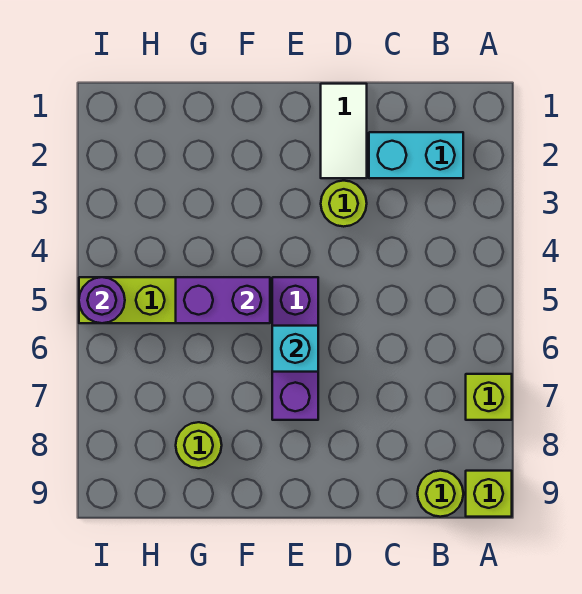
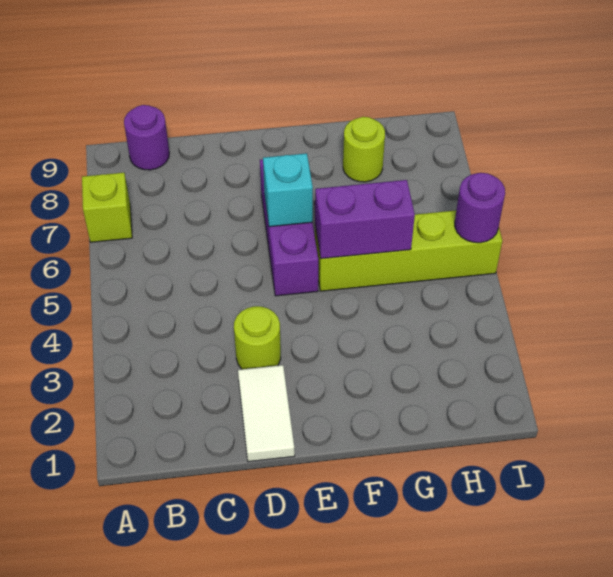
lime brick A9 level 1 -> none
cyan brick B2:C2 level 1 -> none
lime round brick B9 level 1 -> purple round brick B9 level 1

